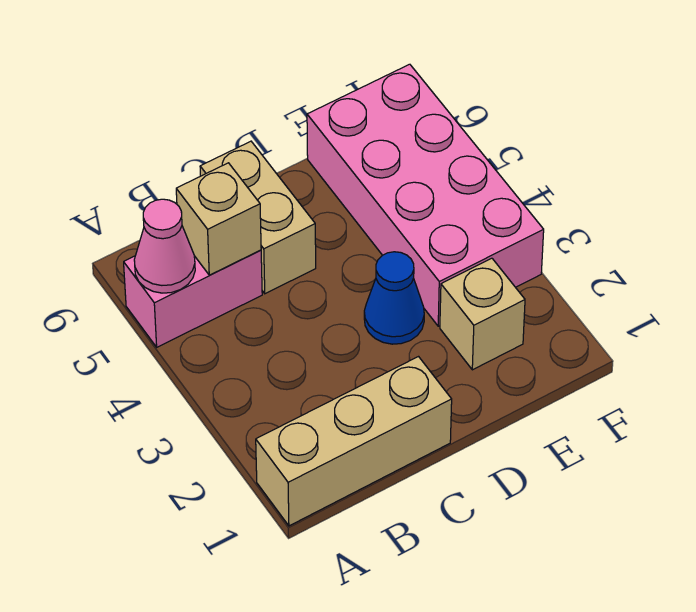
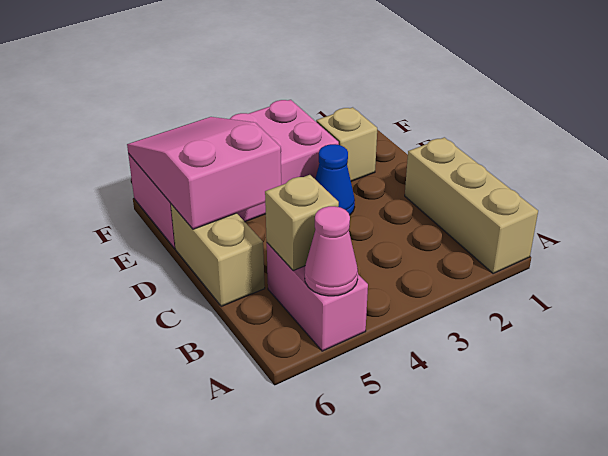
tan brick C5:C6 level 1 -> tan brick C6:D6 level 1
none -> pink slope D5:F6 level 2 top D

